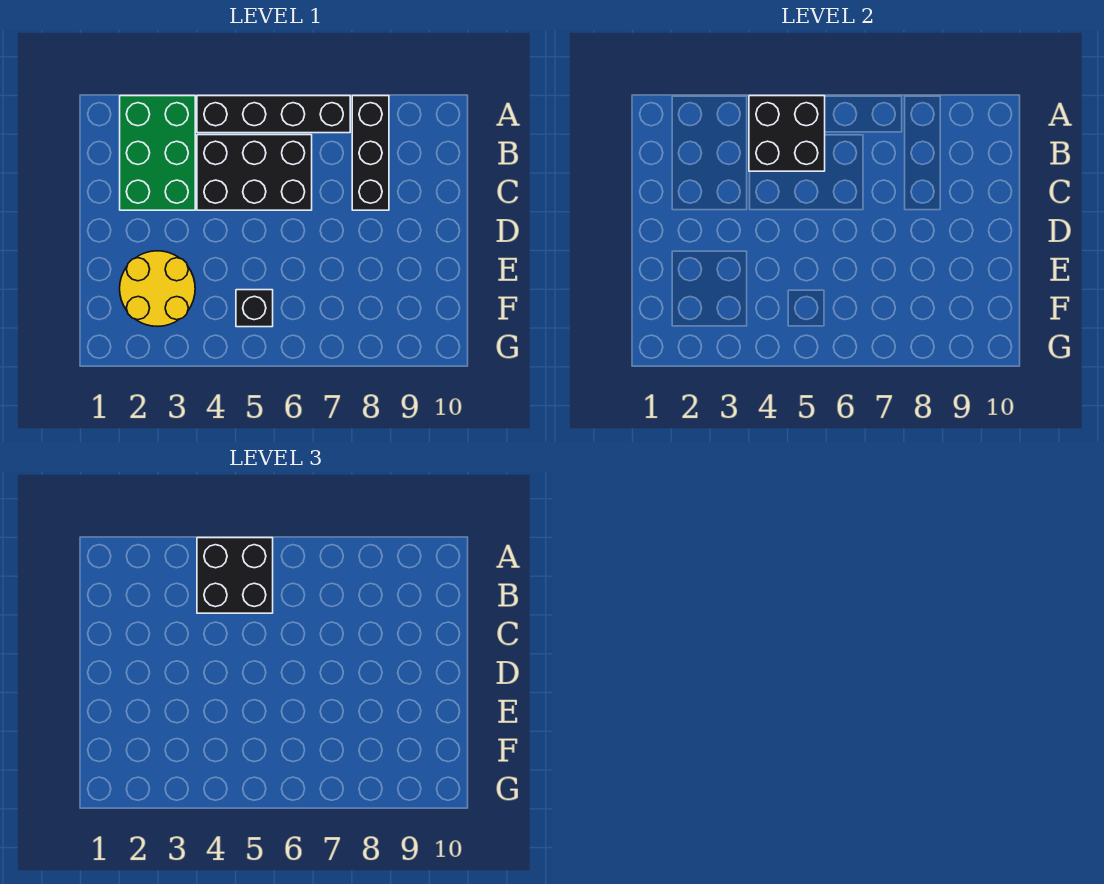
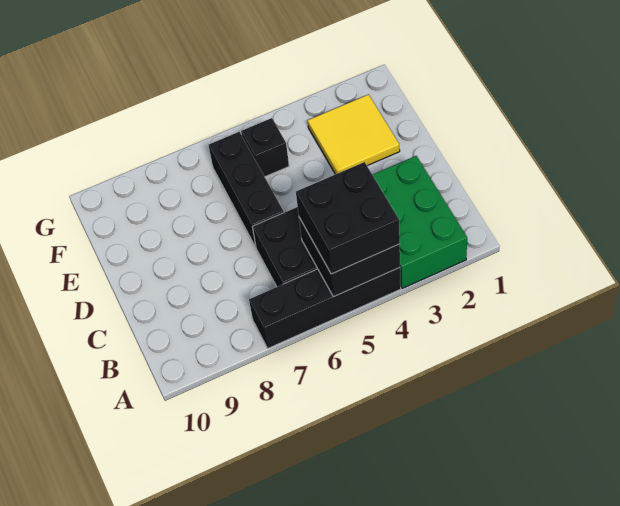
black brick A8:C8 level 1 -> black brick D6:F6 level 1
yellow round brick E2:F3 level 1 -> yellow tile E2:F3 level 1

